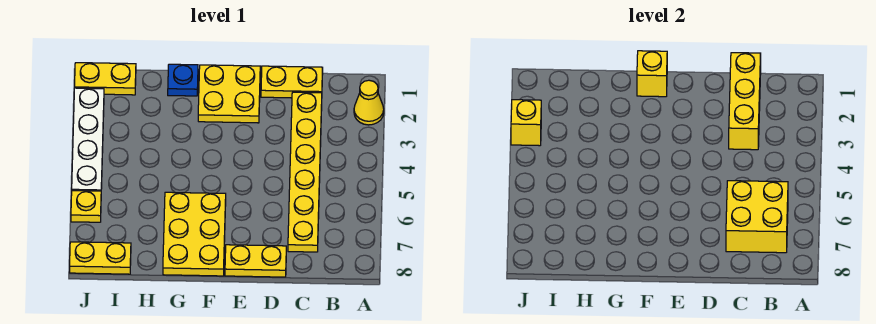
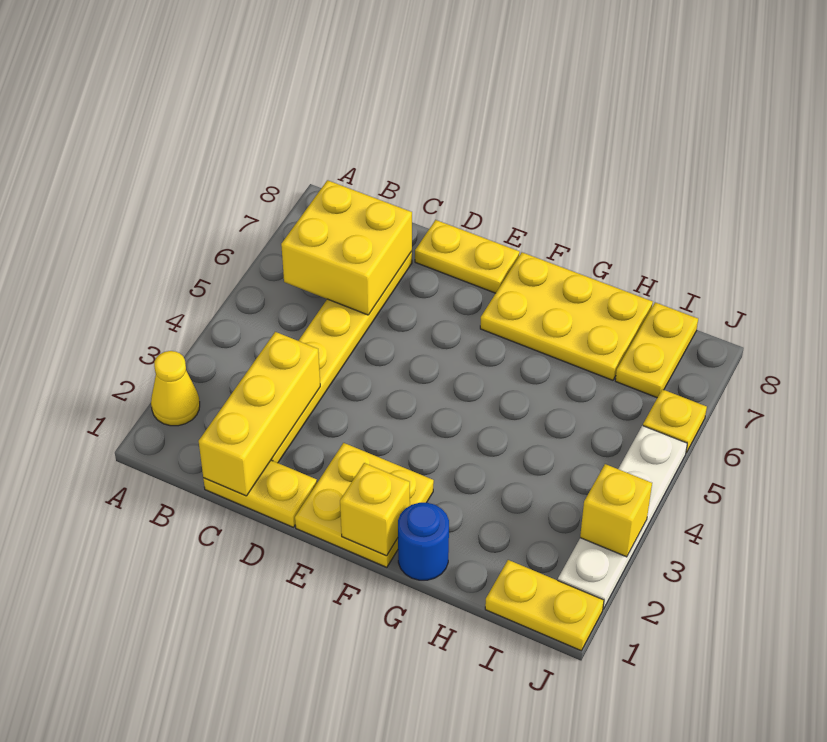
yellow plate F6:G8 level 1 -> yellow plate F7:H8 level 1
blue plate G1 level 1 -> blue round brick G1 level 1
yellow plate I8:J8 level 1 -> yellow plate I7:I8 level 1

